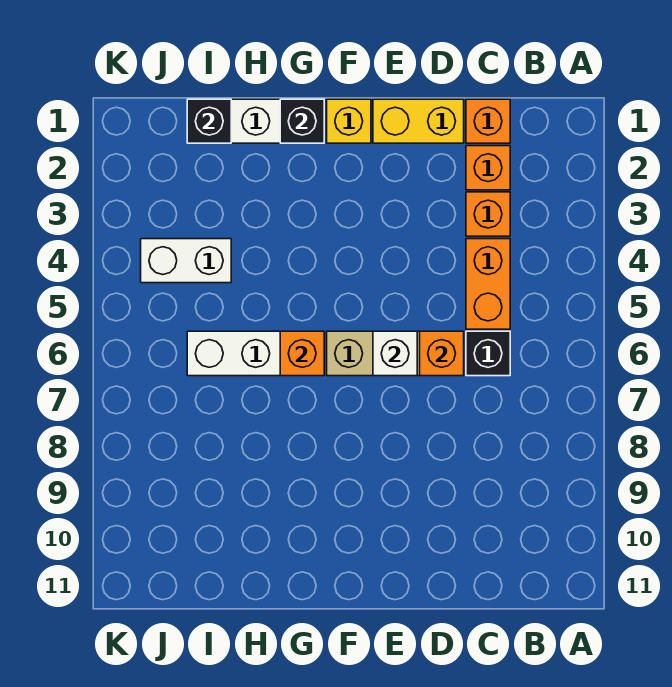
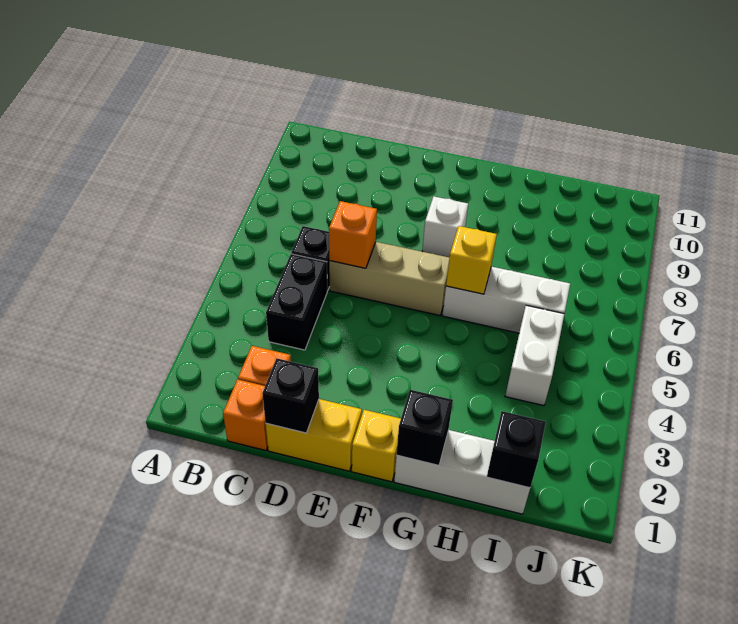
orange brick C3 level 1 -> none
orange brick C4:C5 level 1 -> black brick C4:C5 level 1
none -> black brick D1 level 2
white brick E6 level 2 -> white brick F8 level 1
orange brick G6 level 2 -> yellow brick G6 level 2
white brick I4:J4 level 1 -> white brick I4:I5 level 1

